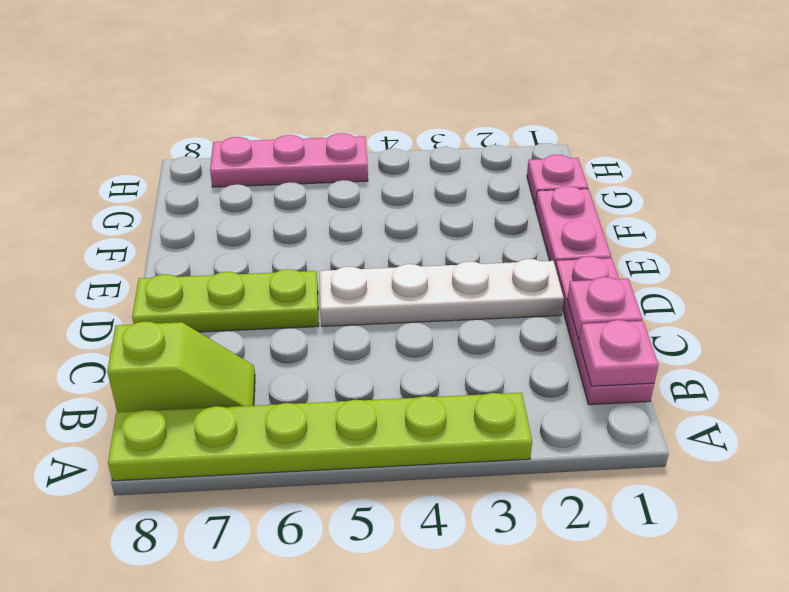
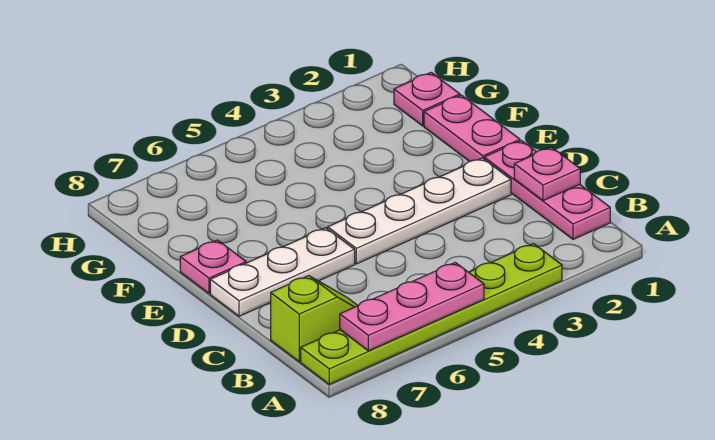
pink plate B1 level 2 -> pink plate E8 level 1
lime plate D6:D8 level 1 -> white plate D6:D8 level 1
pink plate H5:H7 level 1 -> pink plate A5:A7 level 2

